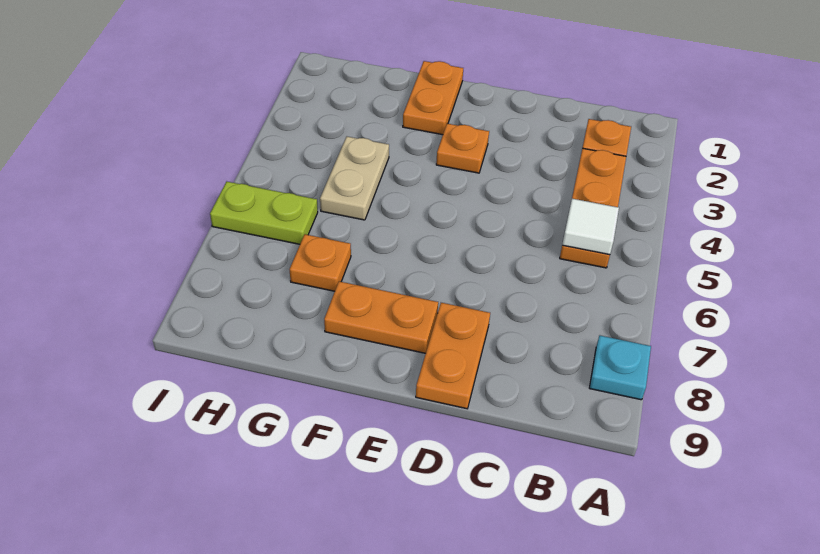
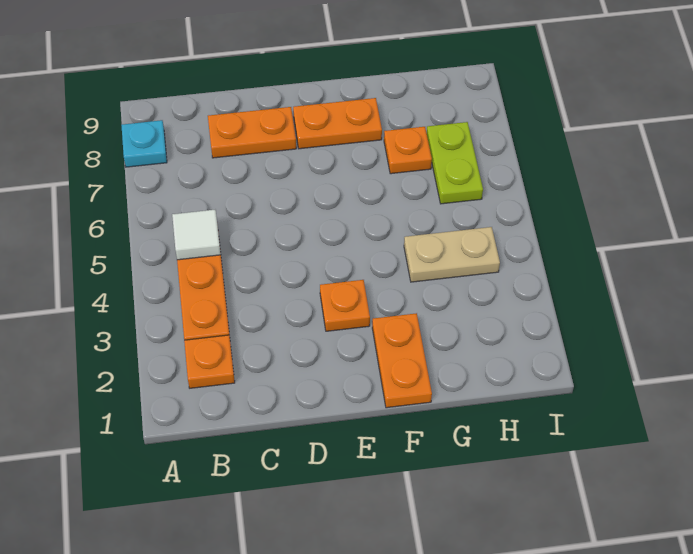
orange plate D8:D9 level 1 -> orange plate C8:D8 level 1
tan plate G4:G5 level 1 -> tan plate G4:H4 level 1
lime plate H6:I6 level 1 -> lime plate H6:H7 level 1

